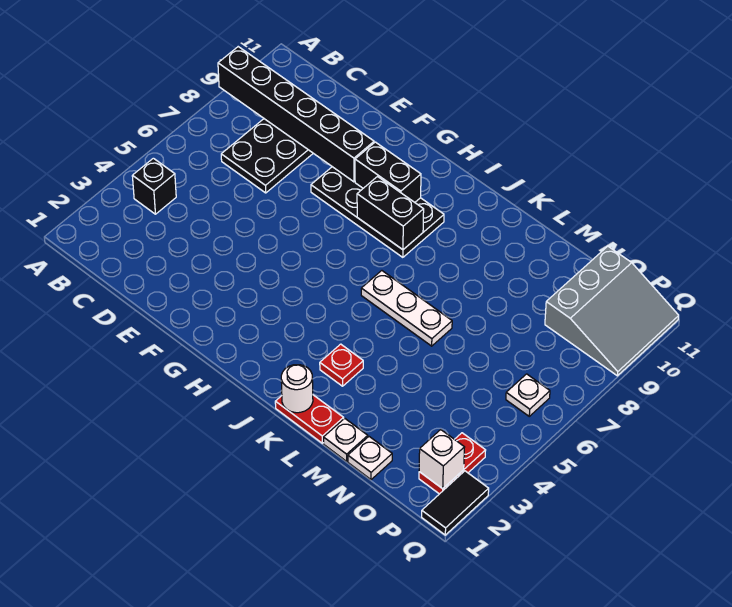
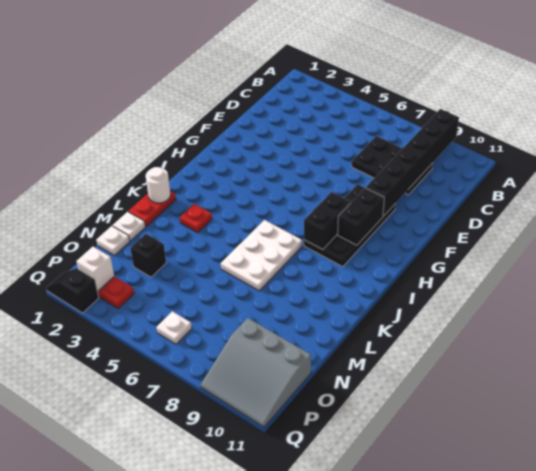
black brick B4 level 1 -> black brick N3 level 1
white plate J6:L6 level 1 -> white plate J6:L7 level 1
black tile Q1:Q2 level 1 -> black slope Q1:Q2 level 1 top 2

